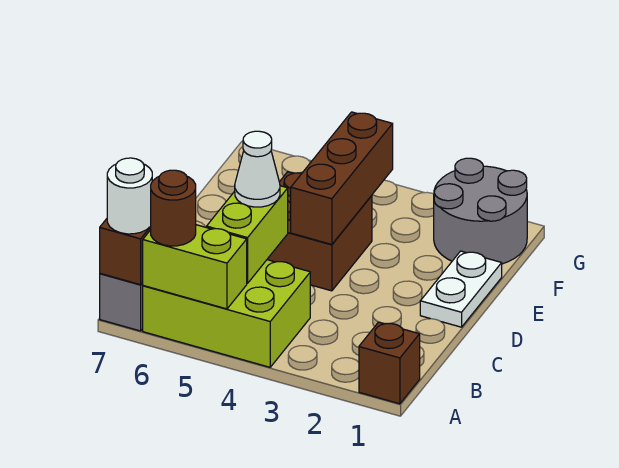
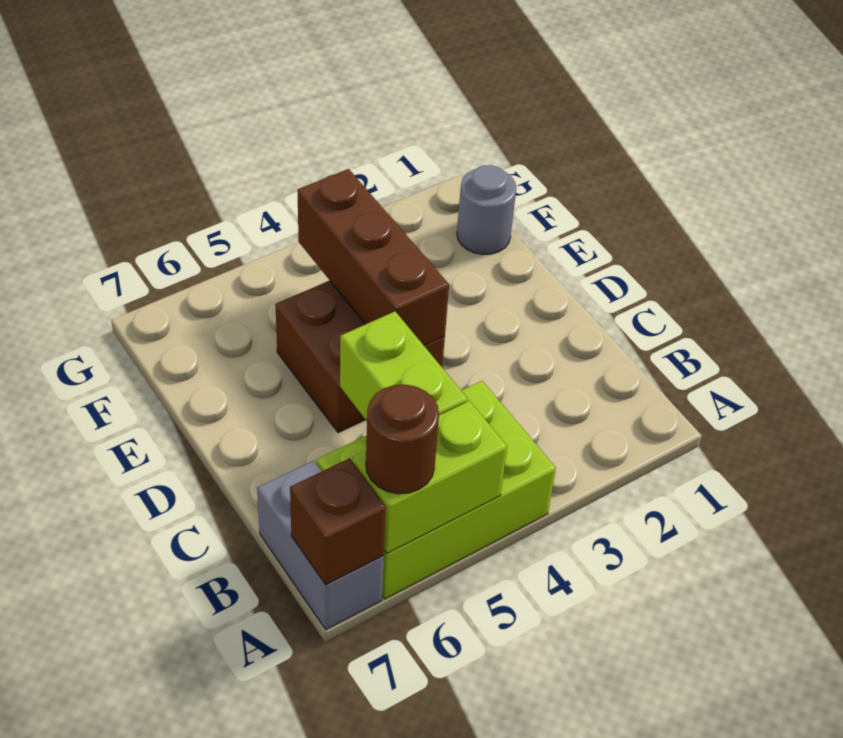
brown brick A1 level 1 -> none
white round brick A7 level 3 -> none
white cone C5 level 3 -> none
white plate D1:E1 level 1 -> none
grey round brick F1:G2 level 1 -> grey round brick F1 level 1

